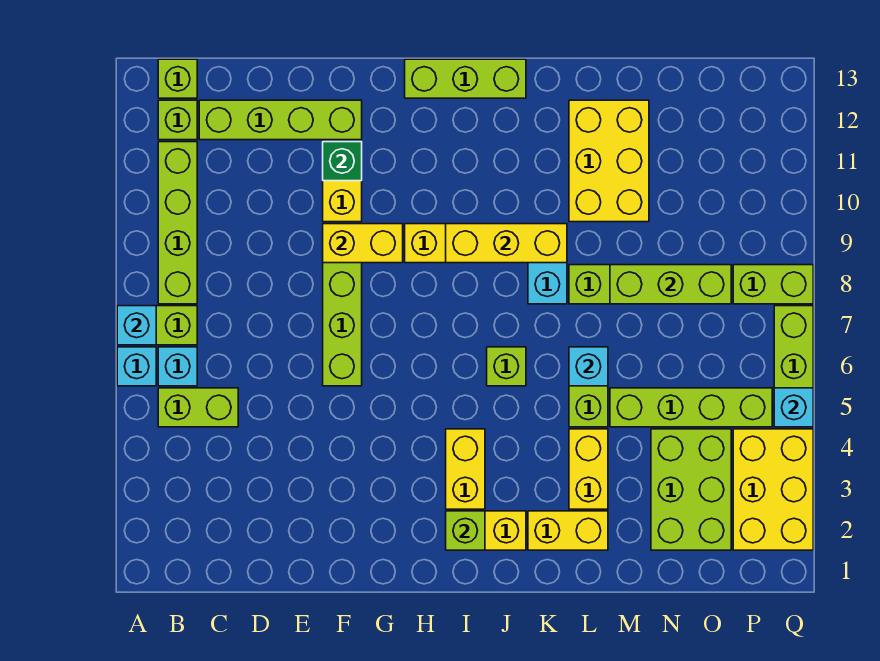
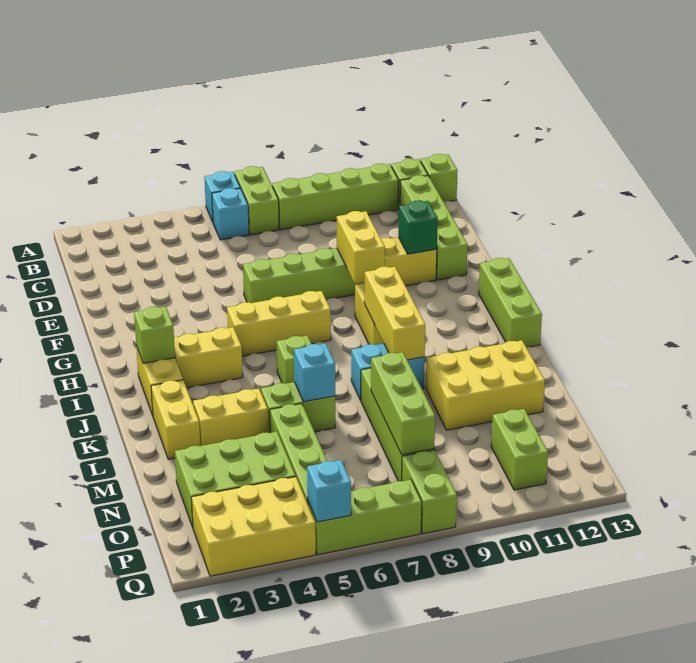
cyan brick A7 level 2 -> none
lime brick B5:C5 level 1 -> lime brick O11:P11 level 1
none -> yellow brick H5:H7 level 1

